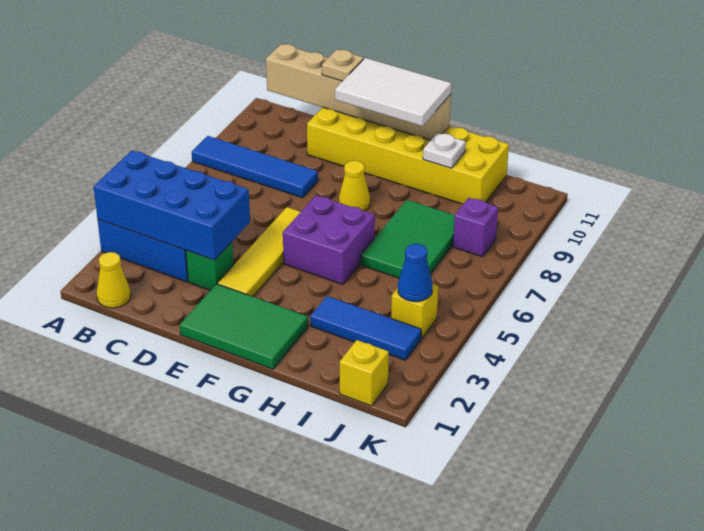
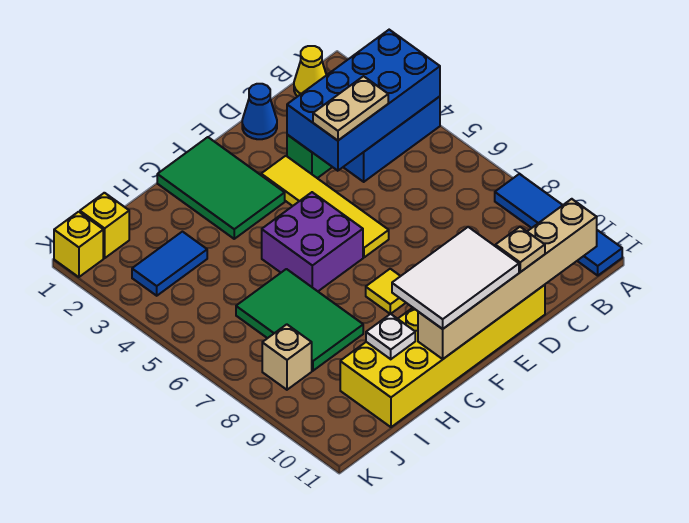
blue tile A8:D8 level 1 -> blue tile A8:A11 level 1
none -> tan plate C4:D4 level 3
green tile E1:G2 level 1 -> green tile F1:G3 level 1
yellow cone F8 level 1 -> yellow tile F8 level 1
blue tile H3:J3 level 1 -> blue tile I3:J3 level 1
yellow brick J4 level 1 -> yellow brick K1 level 1
blue cone J4 level 2 -> blue cone D1 level 1
purple brick J8 level 1 -> tan brick J8 level 1

